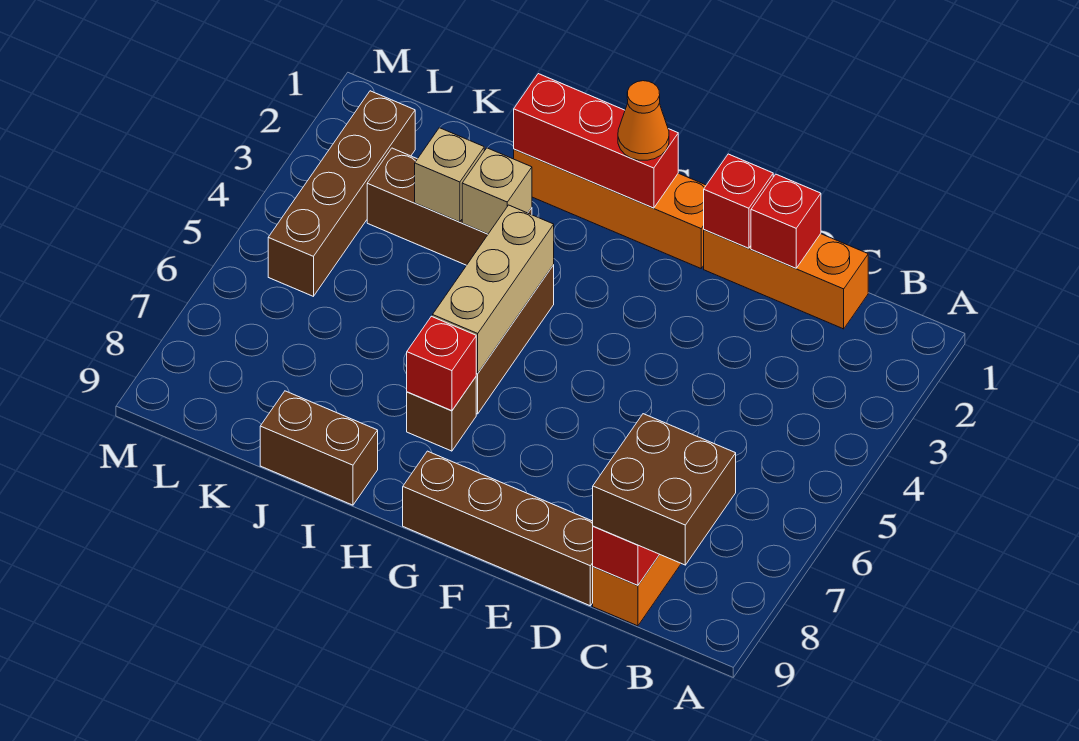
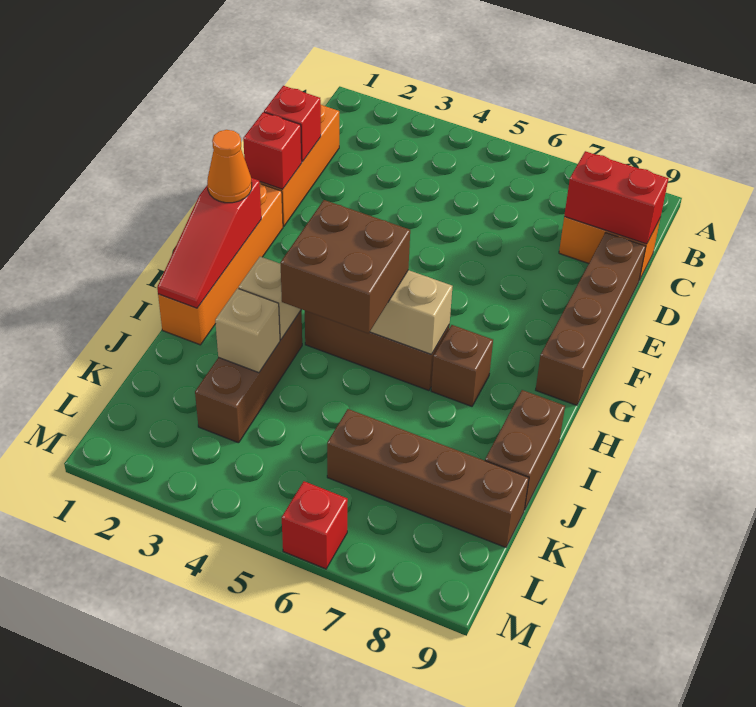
brown brick B8:C9 level 3 -> brown brick H4:I5 level 3
red brick G1:I1 level 2 -> red slope G1:I1 level 2 top G
red brick H7 level 2 -> red brick M6 level 1
brown brick L2:L5 level 1 -> brown brick K6:K9 level 1

